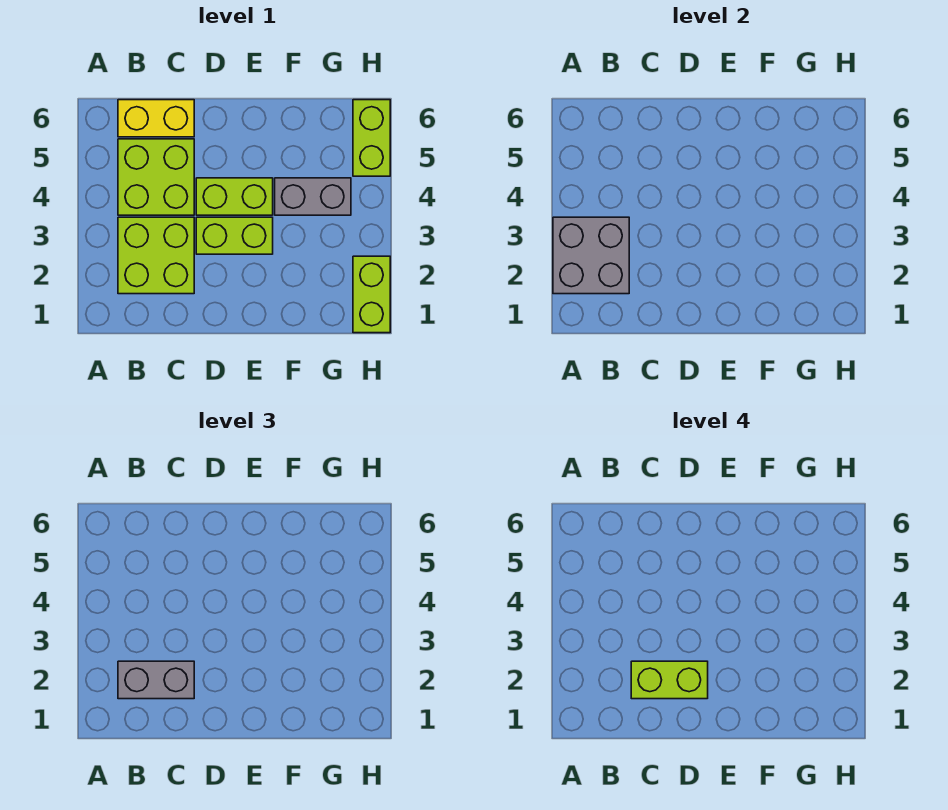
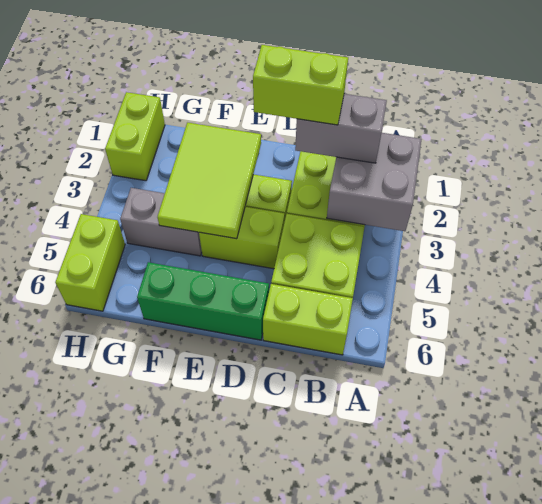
yellow brick B6:C6 level 1 -> lime brick B6:C6 level 1
none -> green brick D6:F6 level 1
none -> lime tile E2:F4 level 2

